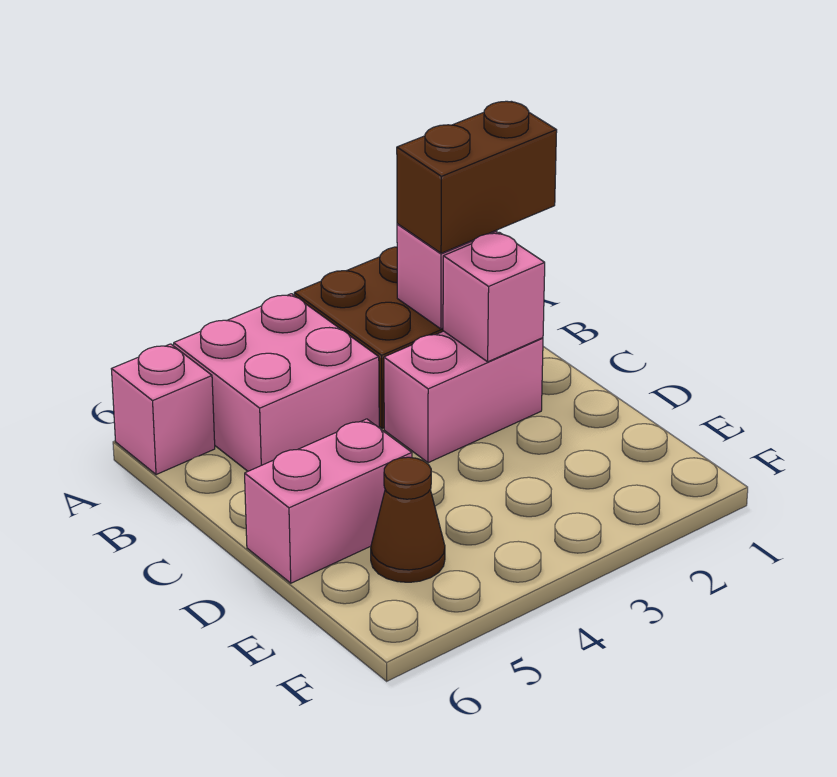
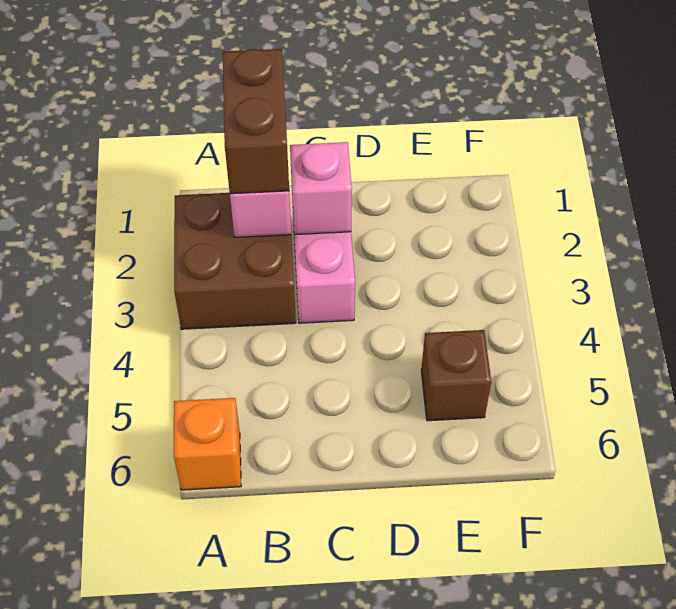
pink brick A4:B5 level 1 -> none
pink brick A6 level 1 -> orange brick A6 level 1
pink brick D5:D6 level 1 -> none
brown cone E5 level 1 -> brown brick E5 level 1

